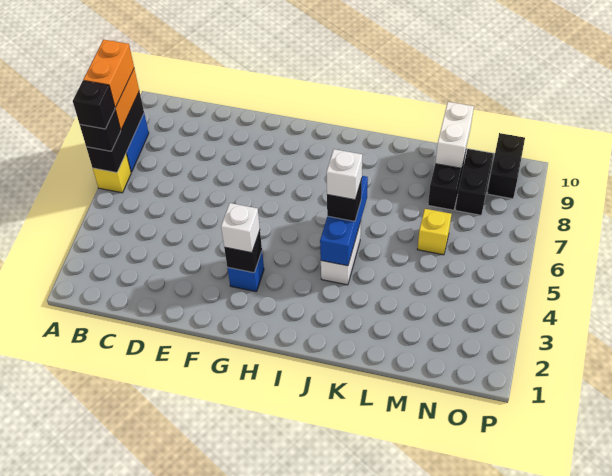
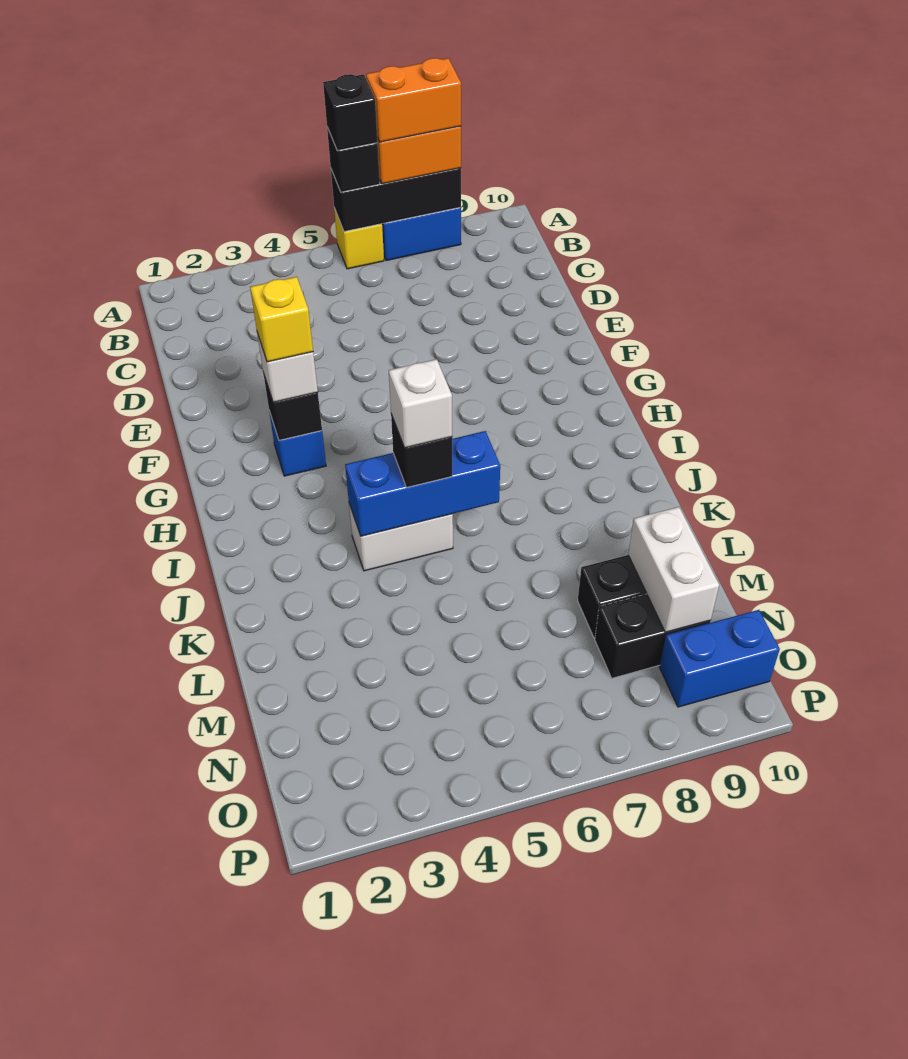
yellow brick M6 level 1 -> yellow brick G3 level 4
white brick M9:M10 level 2 -> white brick M9:N9 level 2
black brick O9:O10 level 1 -> blue brick O9:O10 level 1

